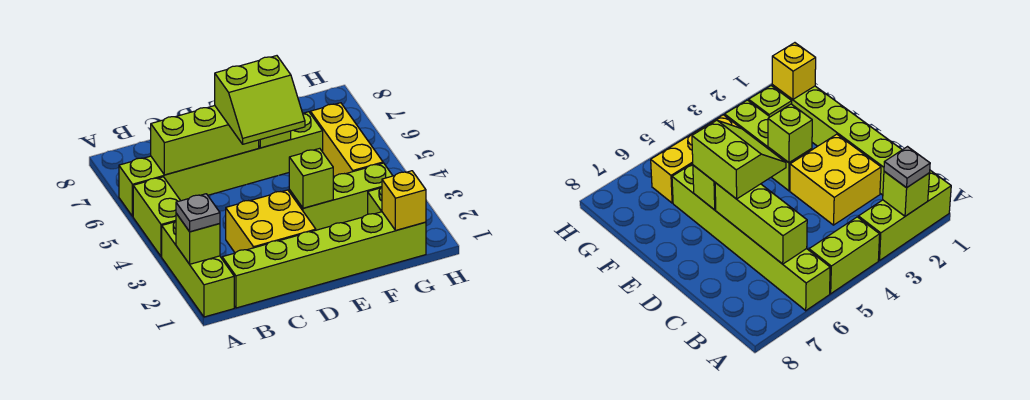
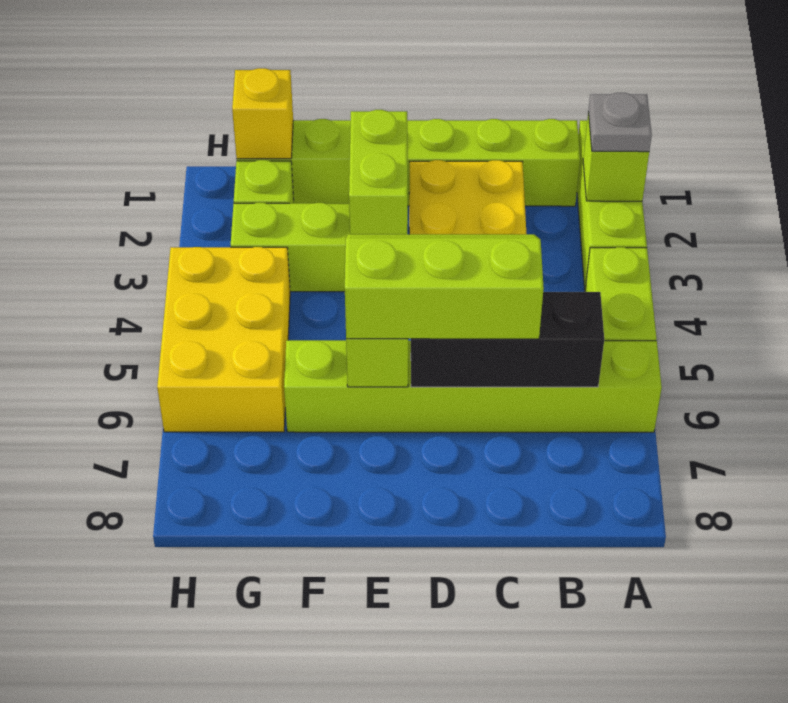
lime brick B6:D6 level 2 -> black brick B6:D6 level 2
lime slope D5:E6 level 3 top 6 -> lime slope C5:E6 level 3 top 6
lime brick E3 level 2 -> lime brick E2:E3 level 2
yellow brick G4:G6 level 1 -> yellow brick G4:H6 level 1

